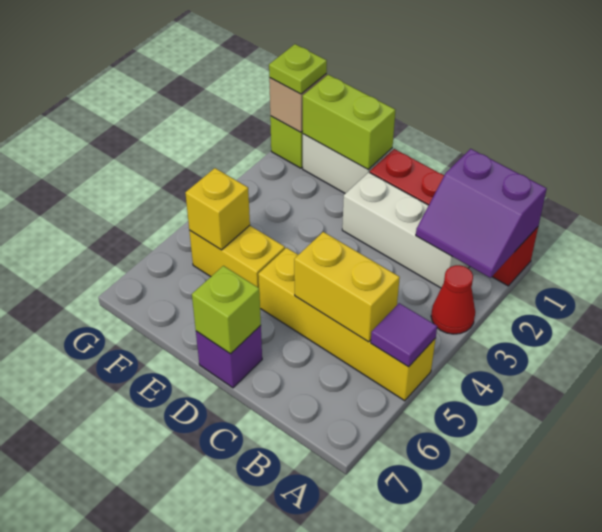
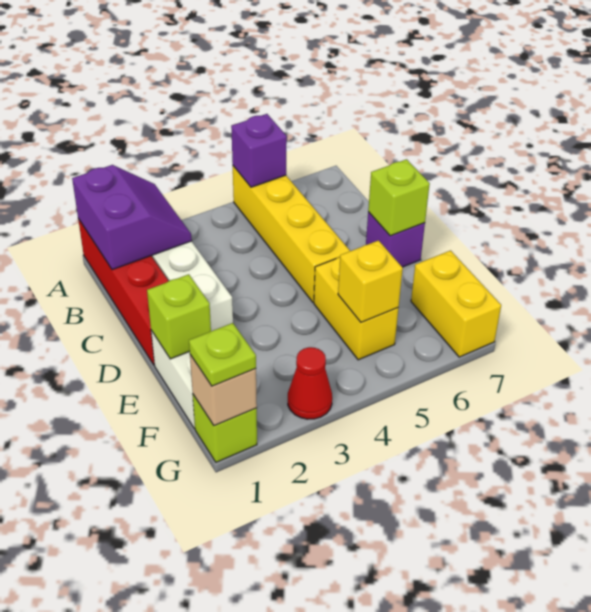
red cone A3 level 1 -> red cone G3 level 1
purple tile A5 level 2 -> purple brick A5 level 2
yellow brick B5:C5 level 2 -> yellow brick F7:G7 level 1
lime brick E1:F1 level 2 -> lime brick E1 level 2

